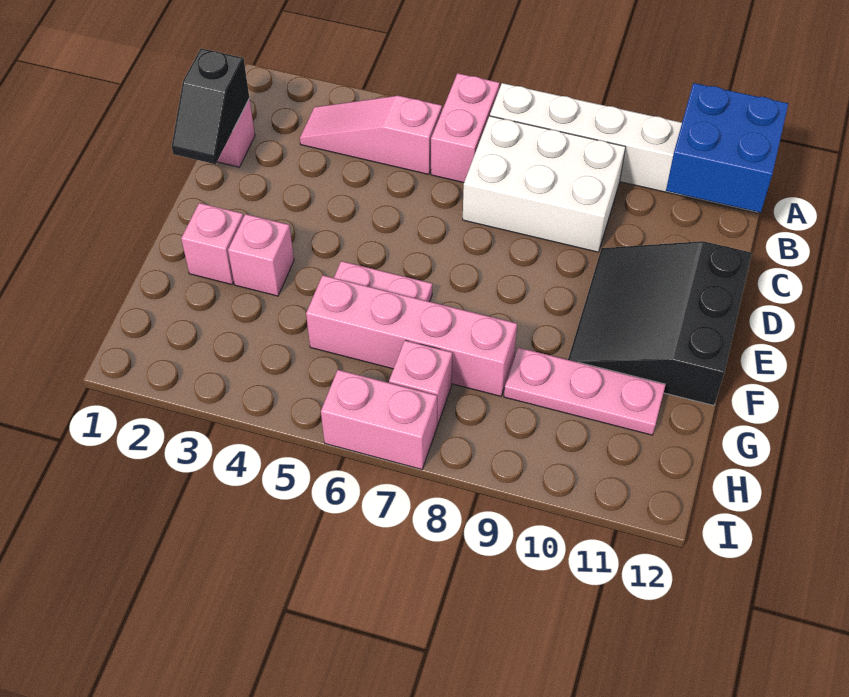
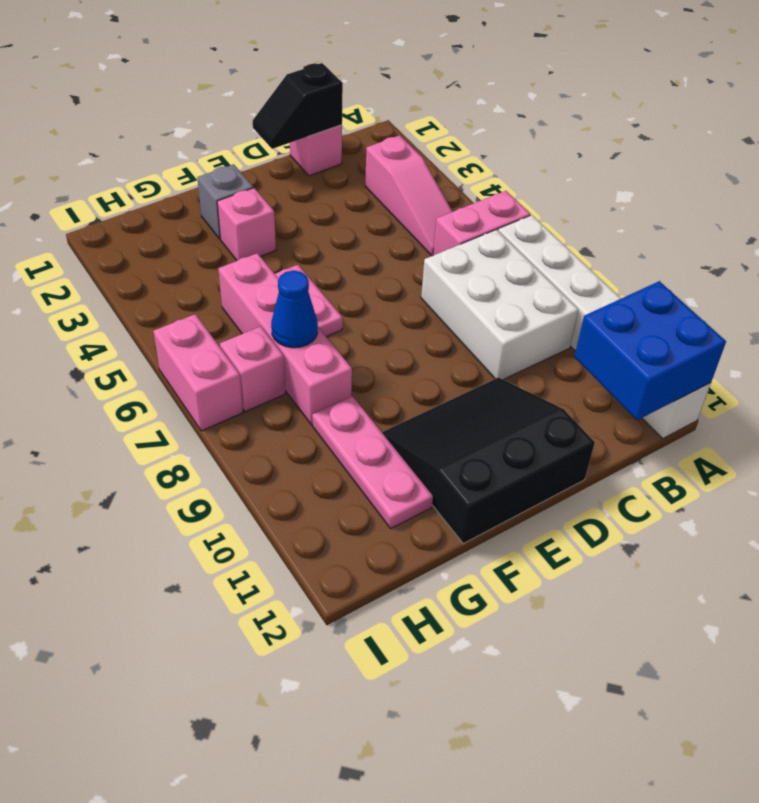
pink slope B3:B5 level 1 top 5 -> pink slope B3:B5 level 1 top 3
pink brick F2 level 1 -> grey brick F2 level 1
none -> blue cone G7 level 2

